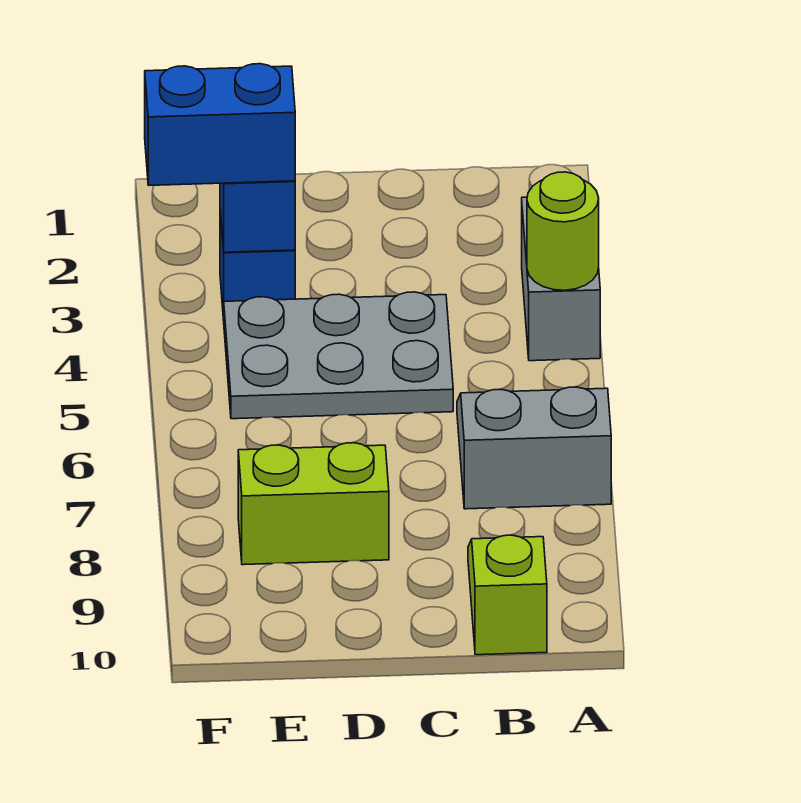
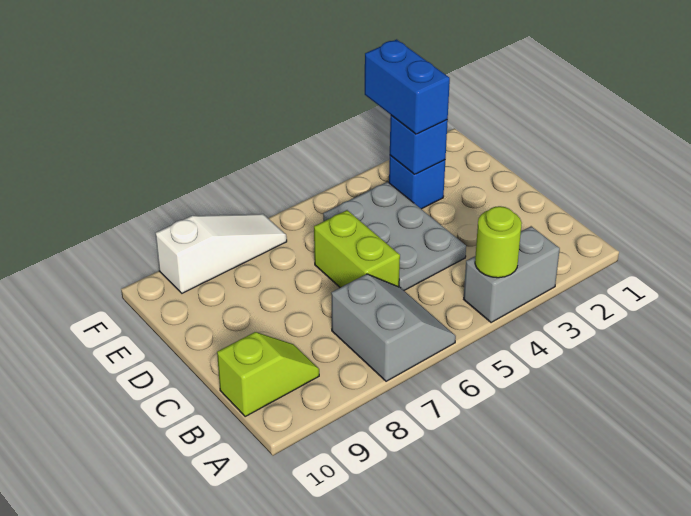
lime brick D8:E8 level 1 -> lime brick C6:D6 level 1
none -> white slope F7:F9 level 1 top 9

